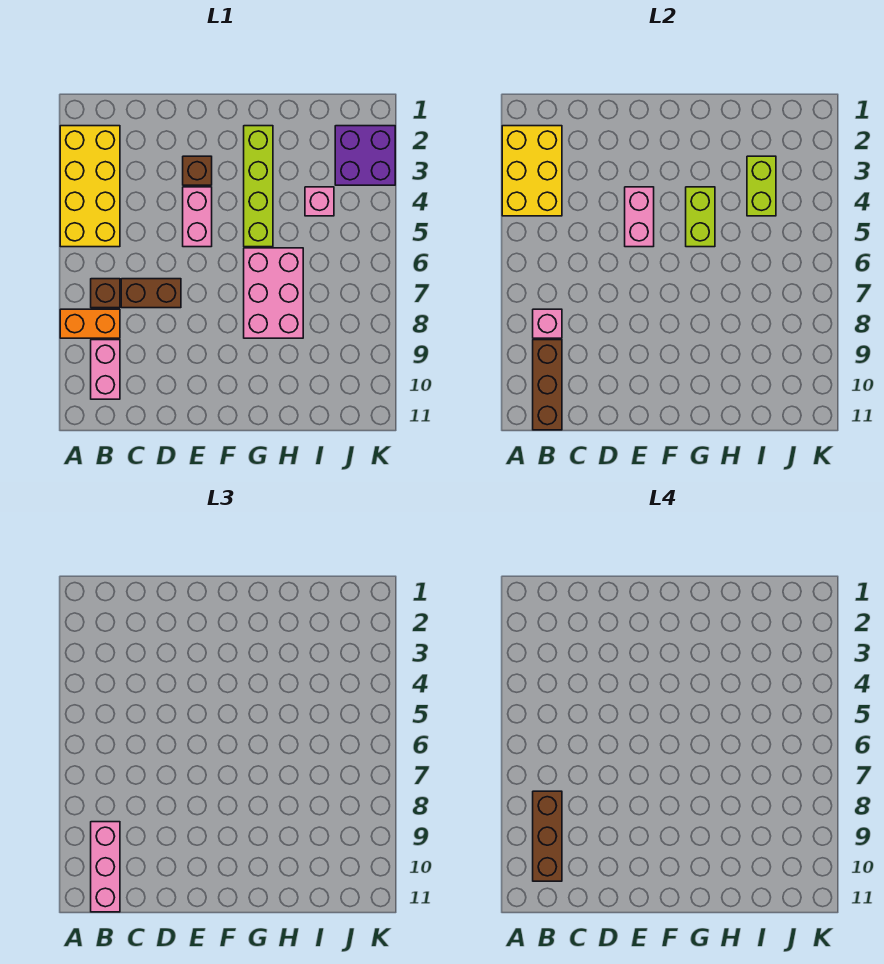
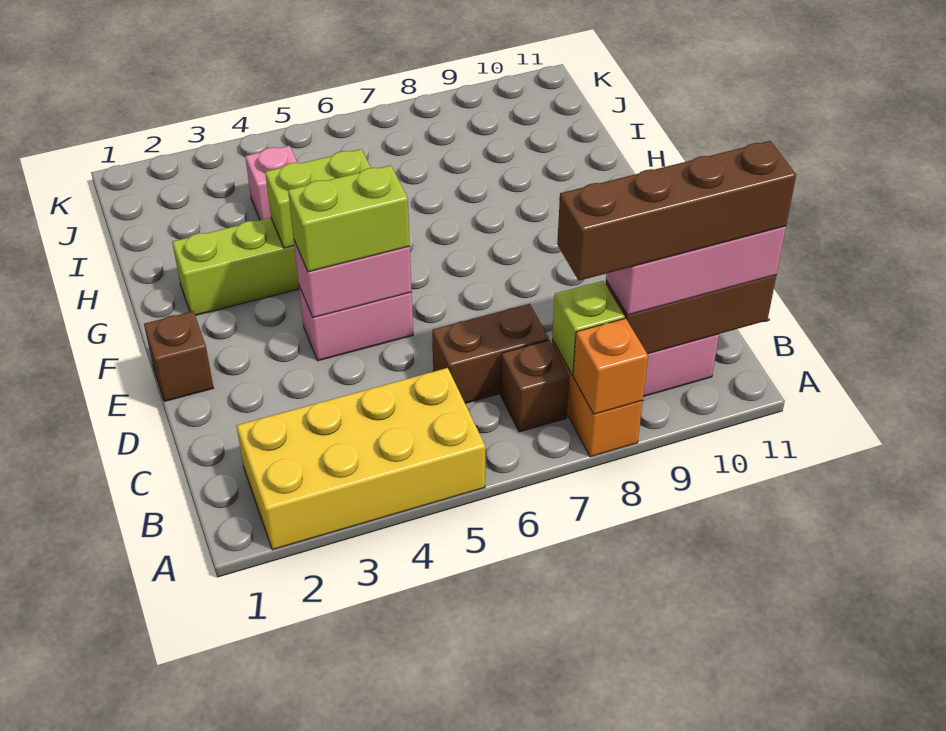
yellow brick A2:B4 level 2 -> none
none -> orange brick A8 level 2
pink brick B8 level 2 -> lime brick B8 level 2
brown brick B8:B10 level 4 -> brown brick B8:B11 level 4
brown brick C7:D7 level 1 -> brown brick C6:C7 level 1
brown brick E3 level 1 -> brown brick E1 level 1
pink brick G6:H8 level 1 -> none
lime brick I3:I4 level 2 -> lime brick E4:E5 level 3
purple brick J2:K3 level 1 -> none

